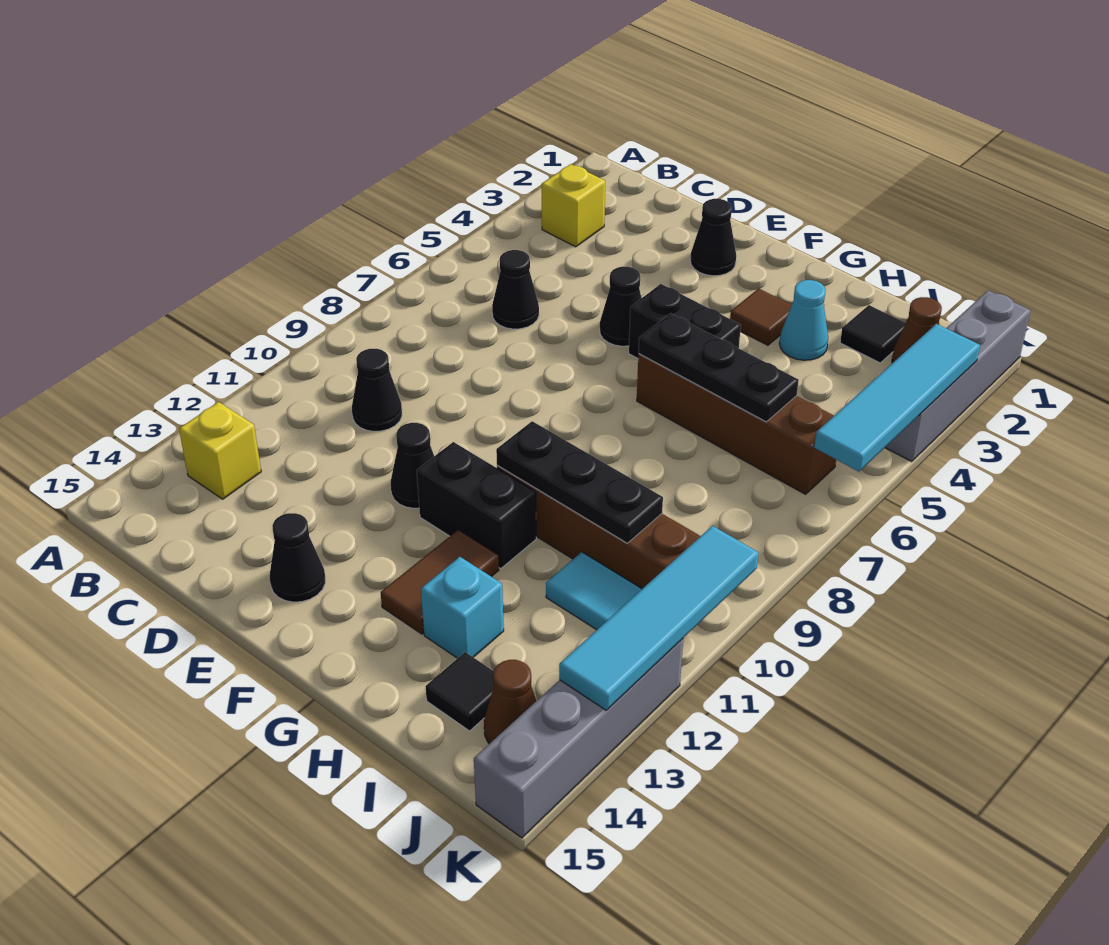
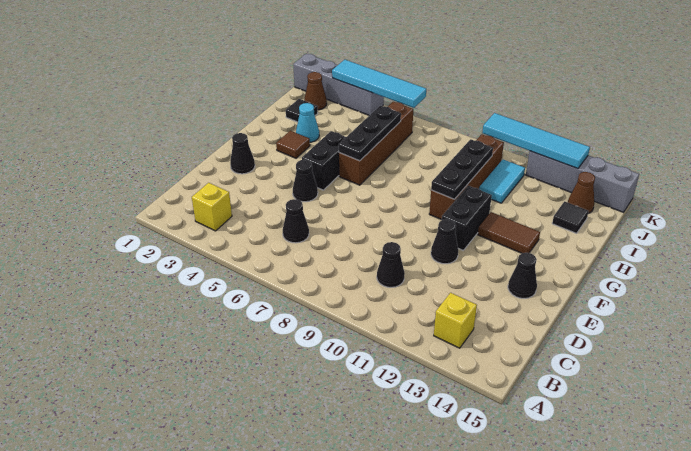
cyan brick H13 level 1 -> none

